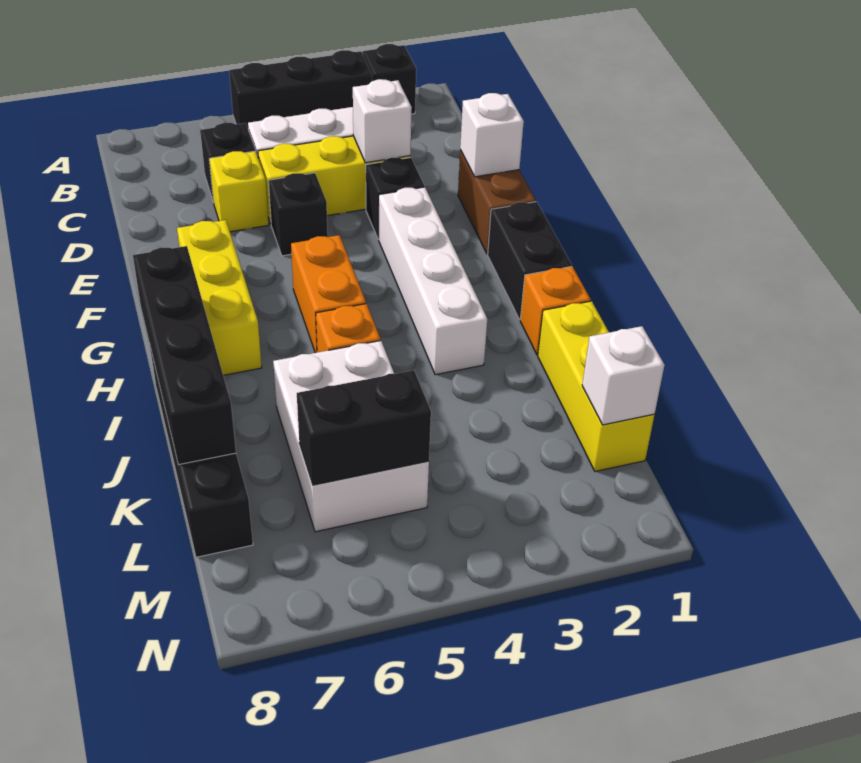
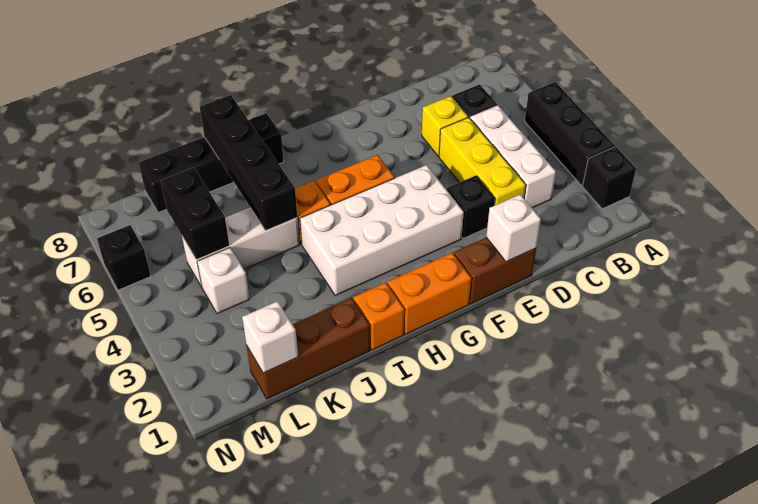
white brick D3 level 2 -> white brick L4 level 1
black brick E5 level 1 -> black brick N6 level 1
white brick F3:I3 level 1 -> white brick F3:I4 level 1
yellow brick F7:H7 level 1 -> none
black brick G1:H1 level 1 -> orange brick G1:H1 level 1
black brick H8:K8 level 2 -> black brick J5:J8 level 2
yellow brick J1:L1 level 1 -> brown brick J1:L1 level 1
white brick J5:L6 level 1 -> white brick J5:L5 level 1

